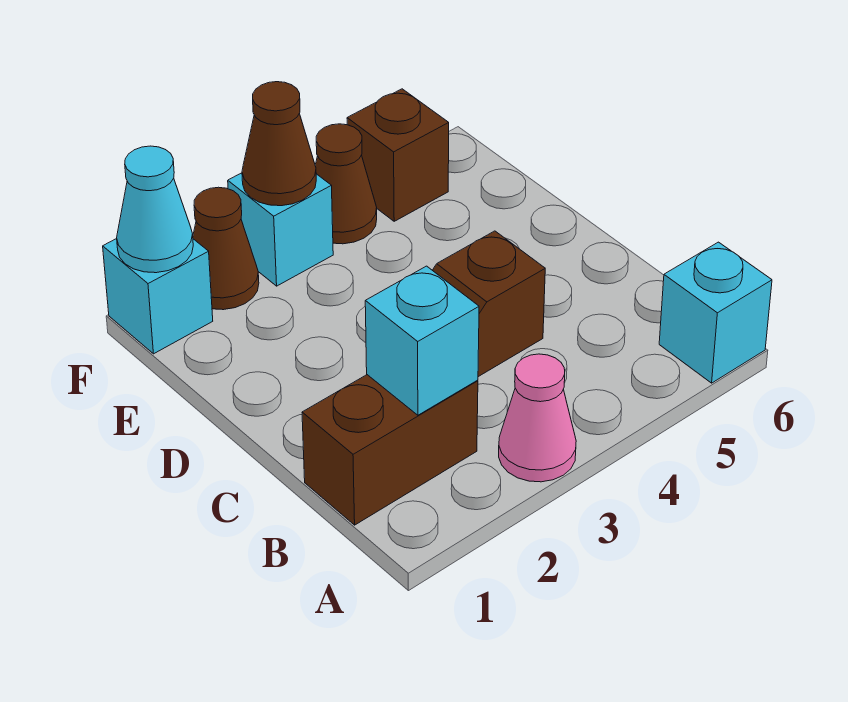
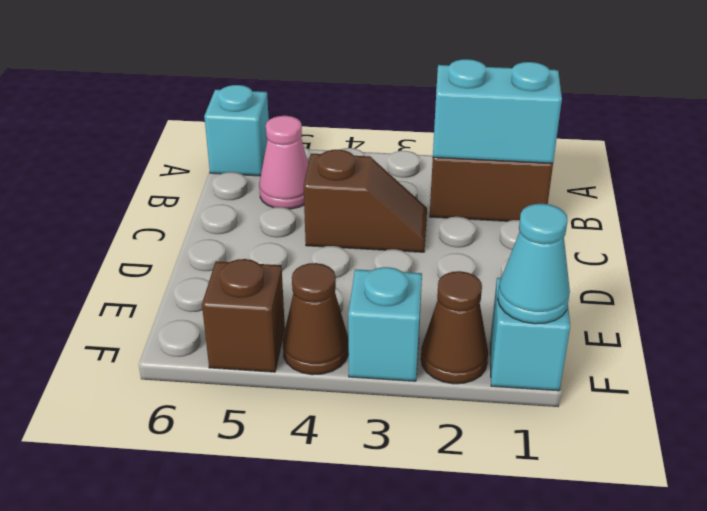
pink cone A3 level 1 -> pink cone B5 level 1
cyan brick B2 level 2 -> cyan brick B1:B2 level 2
brown cone F3 level 2 -> none

